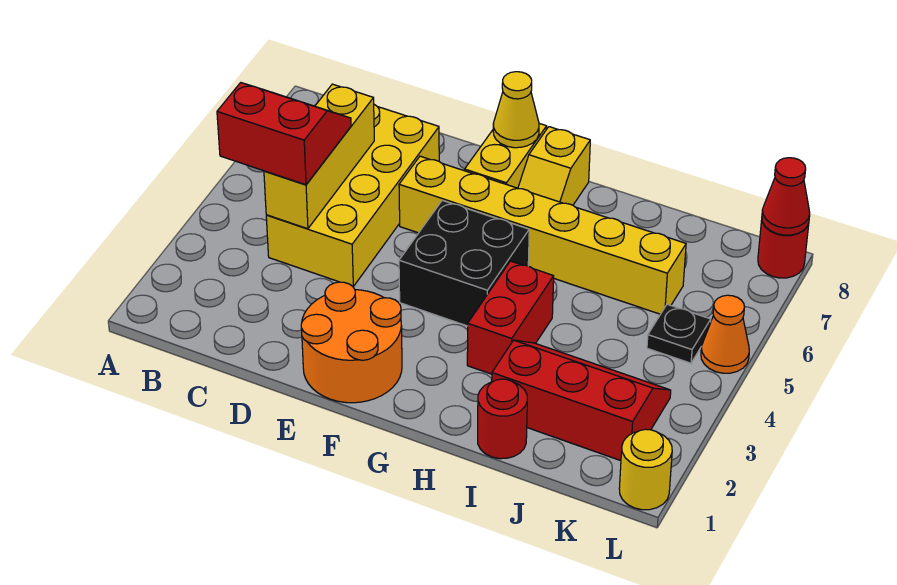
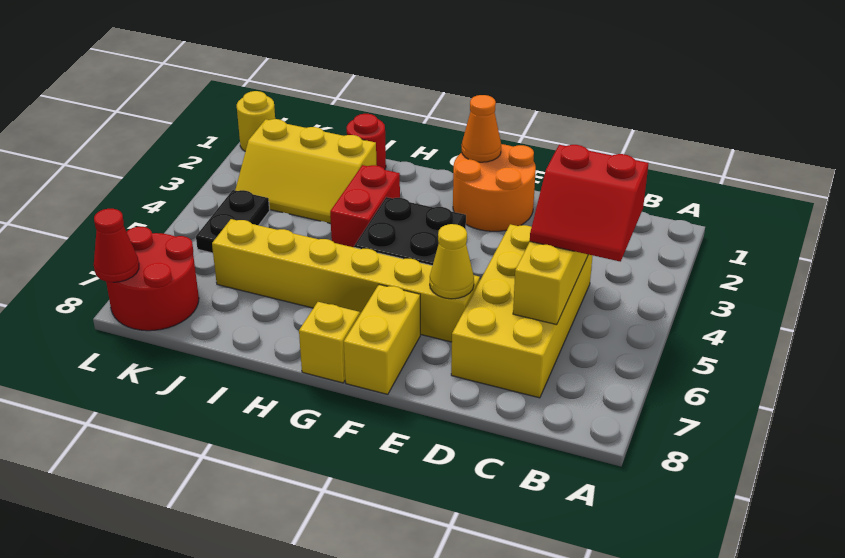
yellow cone F8 level 2 -> yellow cone E6 level 2
red slope I2:K3 level 1 top 2 -> yellow slope I2:K3 level 1 top 2
black plate K5 level 1 -> black plate K4:K5 level 1
orange cone L5 level 1 -> orange cone F1 level 2
red round brick L8 level 1 -> red round brick K7:L8 level 1

